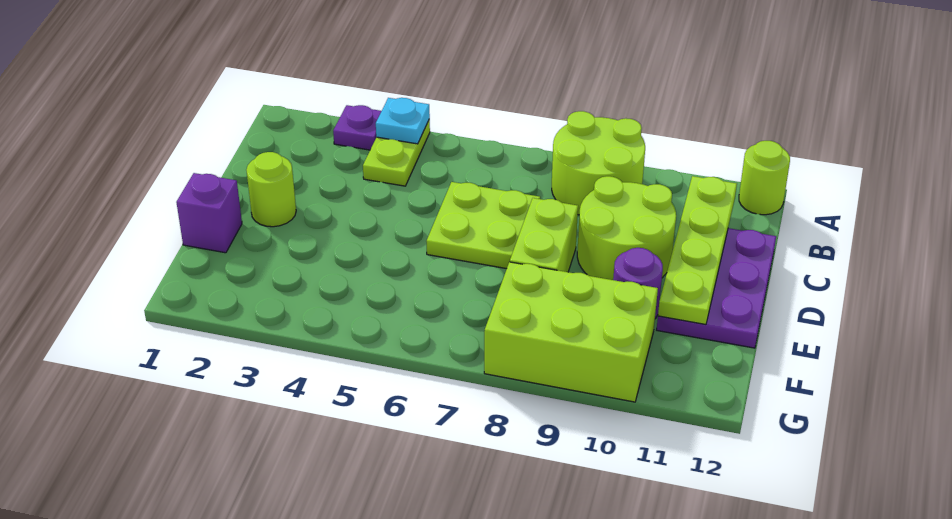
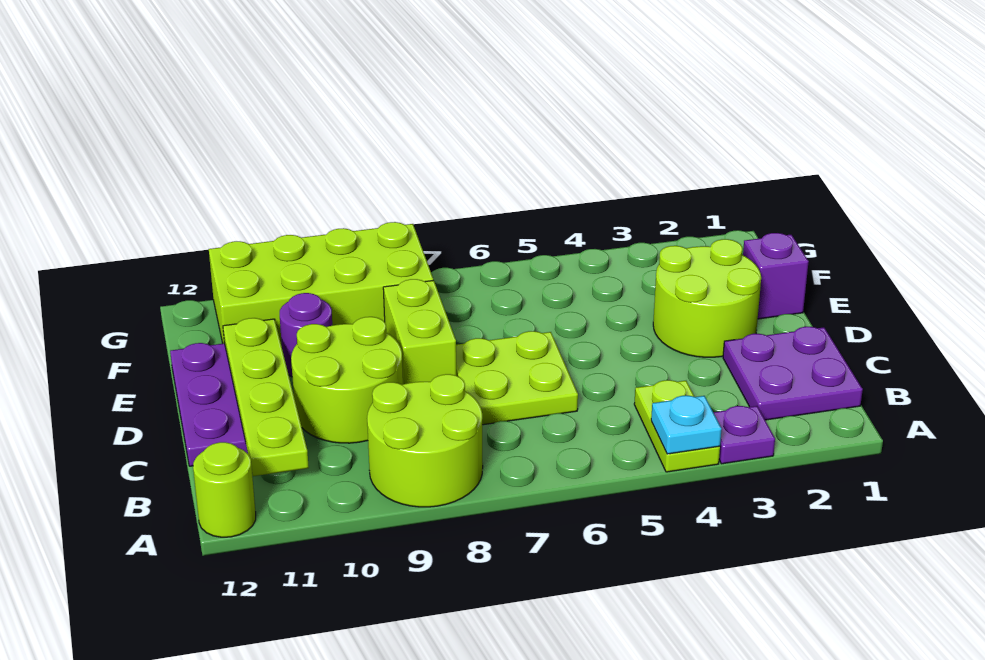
none -> purple plate B1:C2 level 1
lime round brick D2 level 1 -> lime round brick D2:E3 level 1
lime brick F8:G10 level 1 -> lime brick F8:G11 level 1

